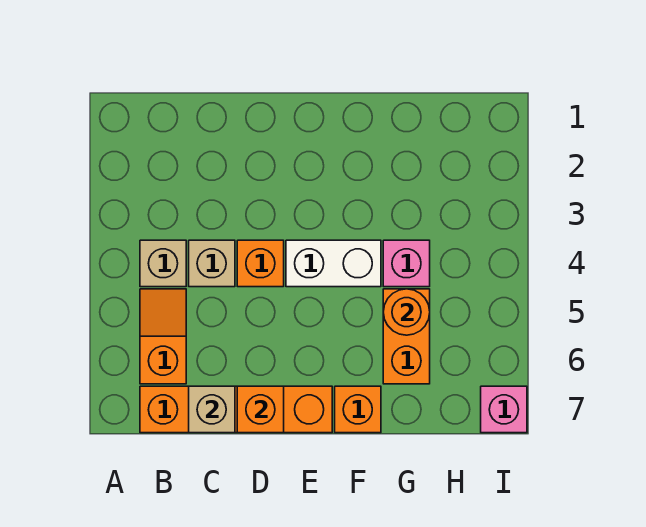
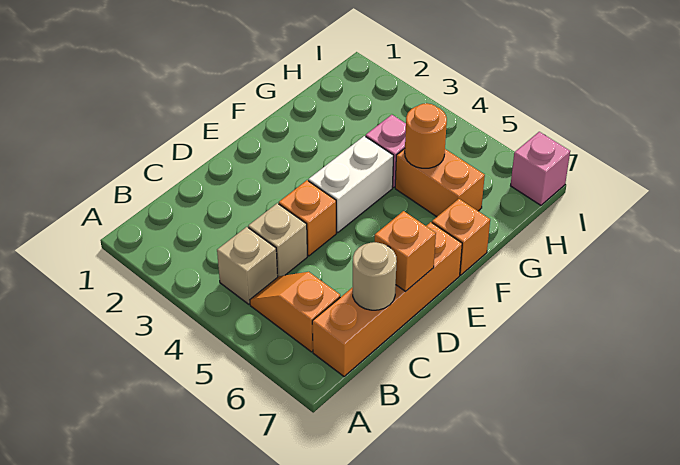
tan brick C7 level 2 -> tan round brick C7 level 2

